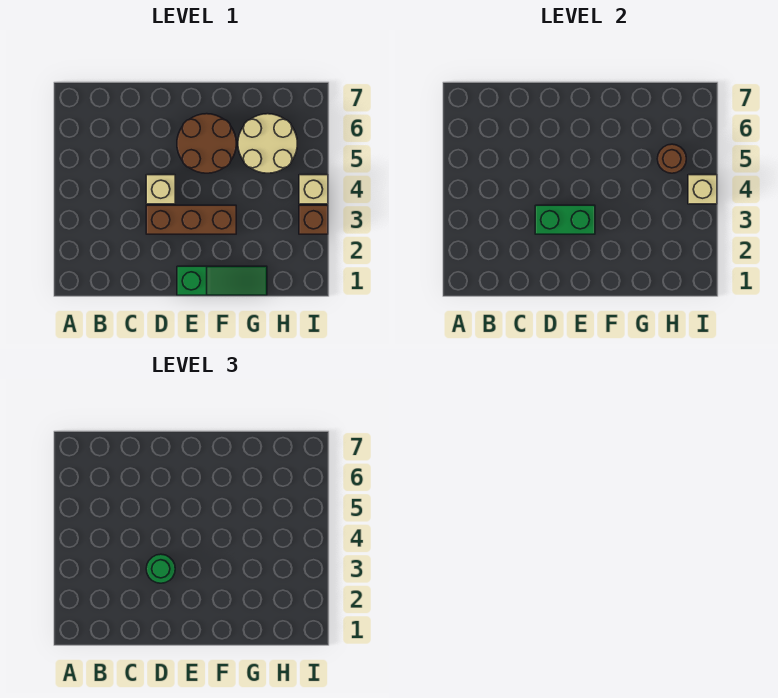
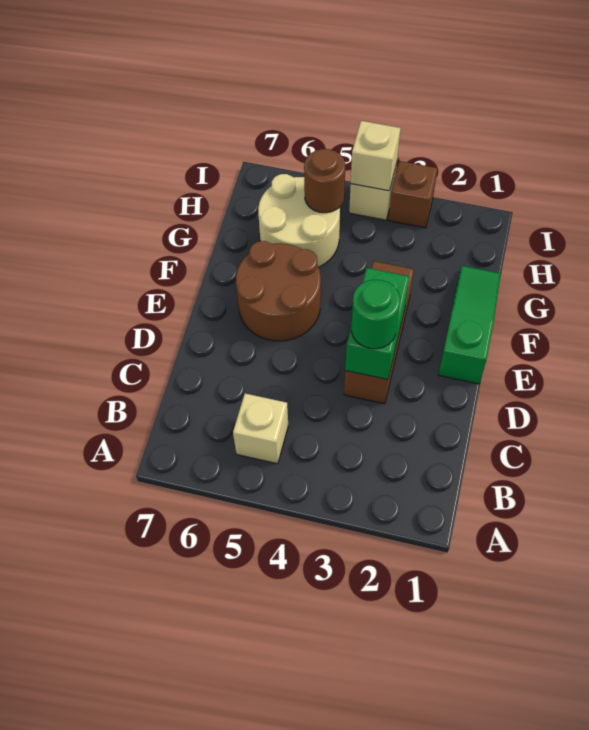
tan brick D4 level 1 -> tan brick B5 level 1

